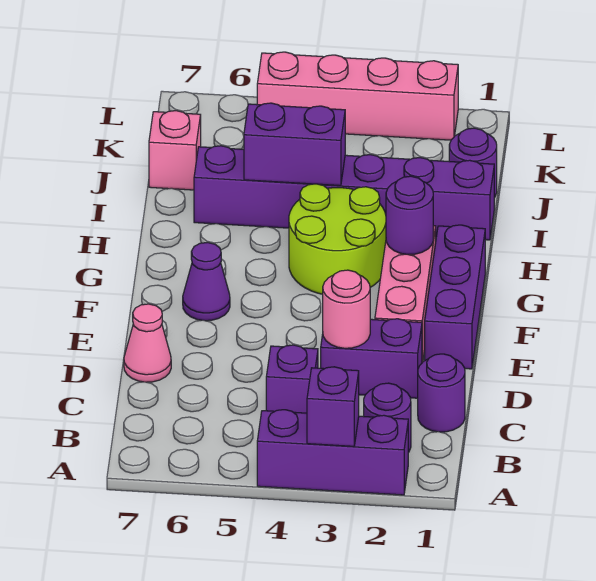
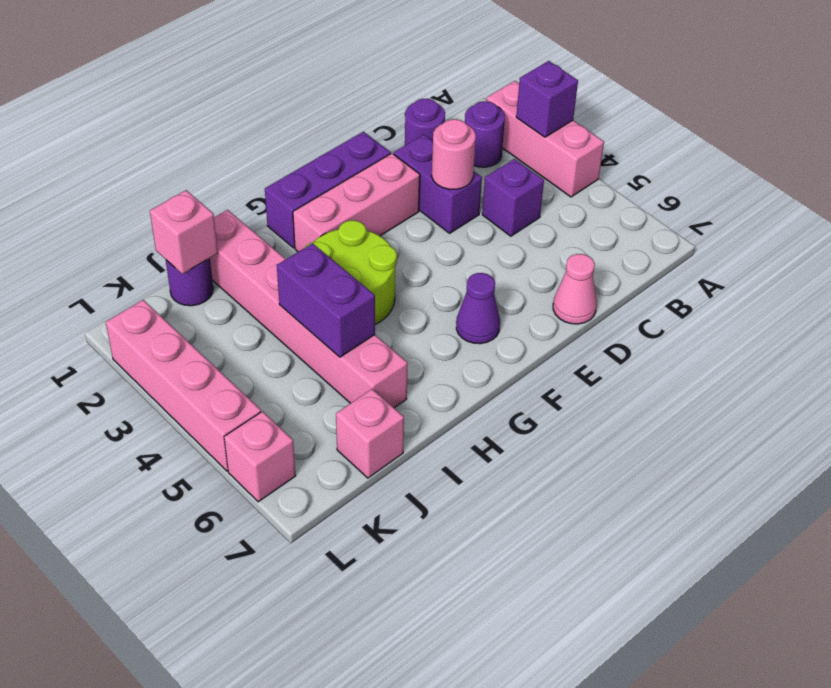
purple brick A2:A4 level 1 -> pink brick A2:A4 level 1
purple round brick G2 level 2 -> none
purple brick I1:I6 level 1 -> pink brick I1:I6 level 1
none -> pink brick J1 level 2
none -> pink brick L6 level 1

